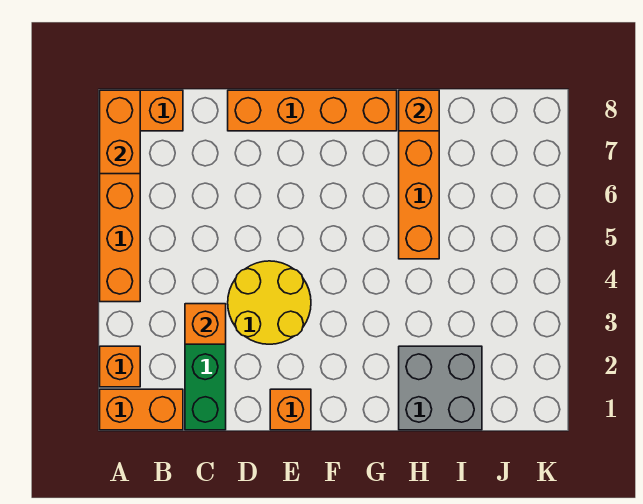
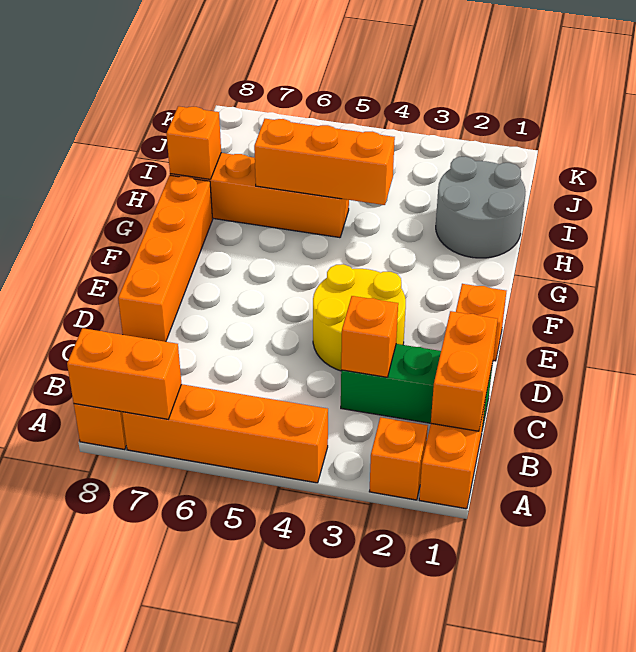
none -> orange brick B1:C1 level 2
grey brick H1:I2 level 1 -> grey round brick H1:I2 level 1
none -> orange brick H4:H6 level 2

